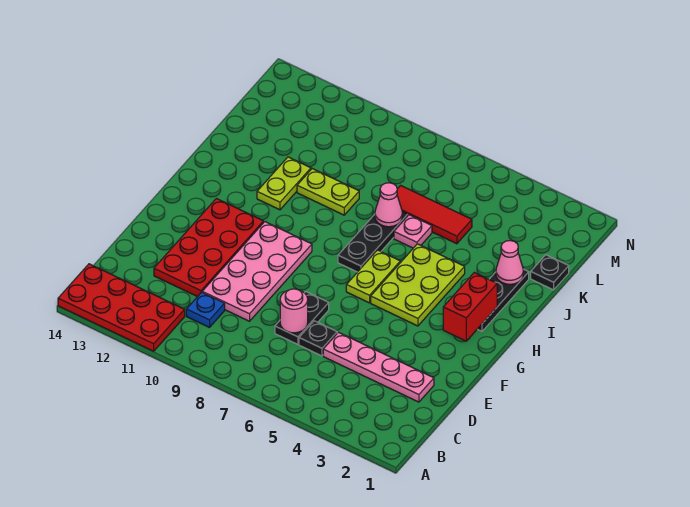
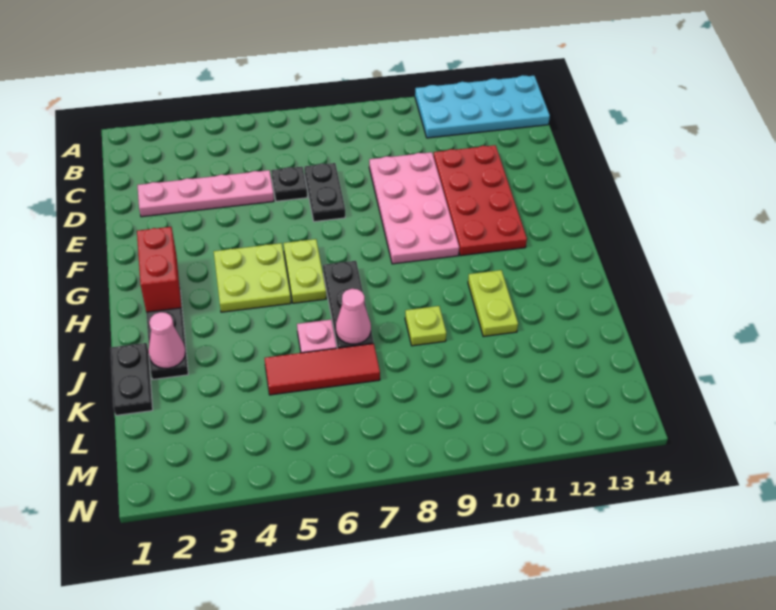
red plate A11:B14 level 1 -> cyan plate A11:B14 level 1
blue plate C10 level 1 -> none
pink round brick D7 level 2 -> none
lime plate G4:I5 level 1 -> lime plate G4:H5 level 1
lime plate J9:J10 level 1 -> lime plate J9 level 1
black plate K1 level 1 -> black plate J1:K1 level 1

